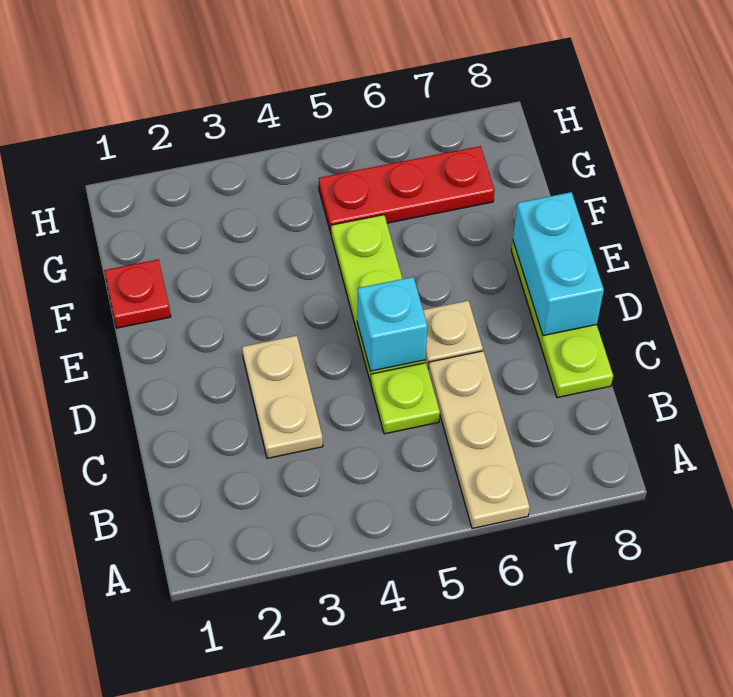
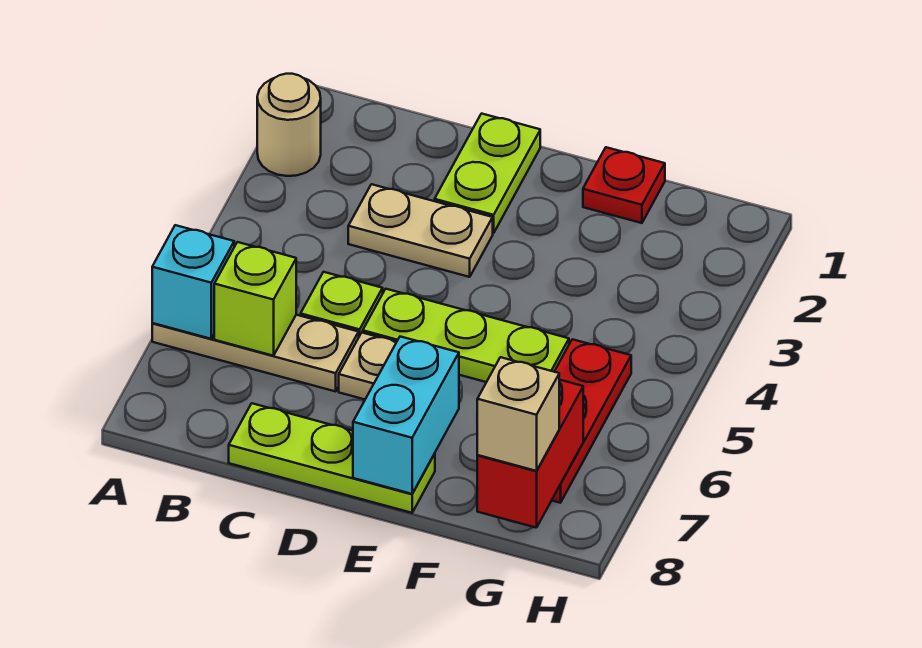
none -> tan round brick A2 level 1
none -> lime brick B6 level 2
none -> lime plate D1:D2 level 1
cyan brick D5 level 2 -> cyan brick A6 level 2
cyan brick D8:E8 level 2 -> cyan brick E7:E8 level 2
none -> red brick G7:G8 level 2
none -> tan brick G8 level 3

